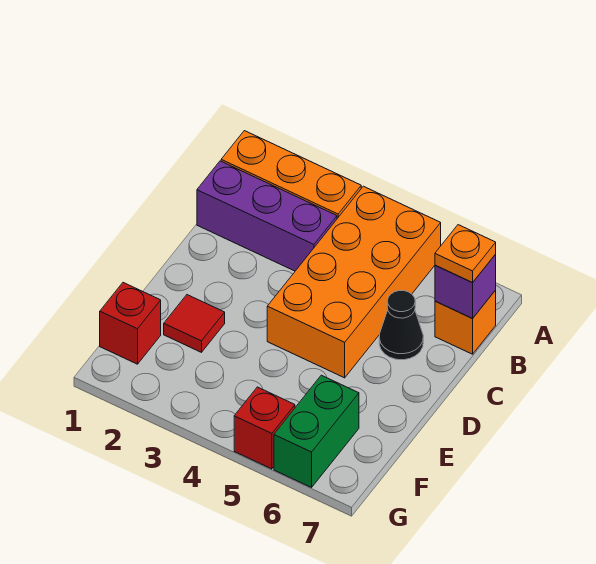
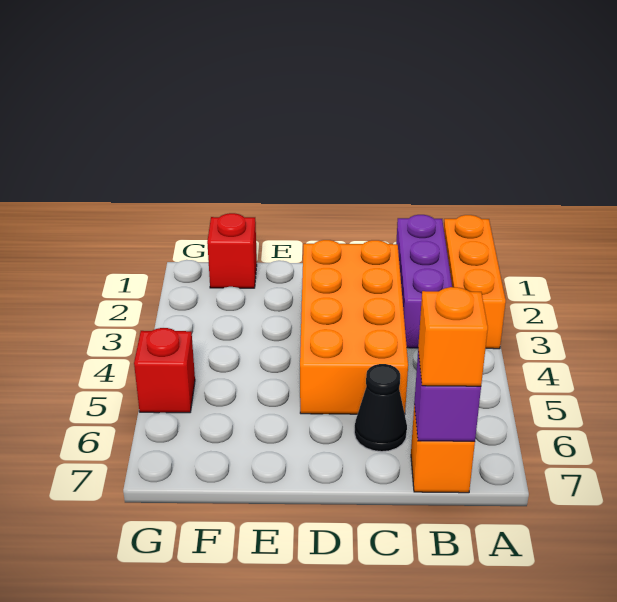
orange brick A4:D5 level 1 -> orange brick C2:D5 level 1
orange plate B7 level 3 -> orange brick B7 level 3
red tile E2 level 1 -> none
green brick F6:G6 level 1 -> none

